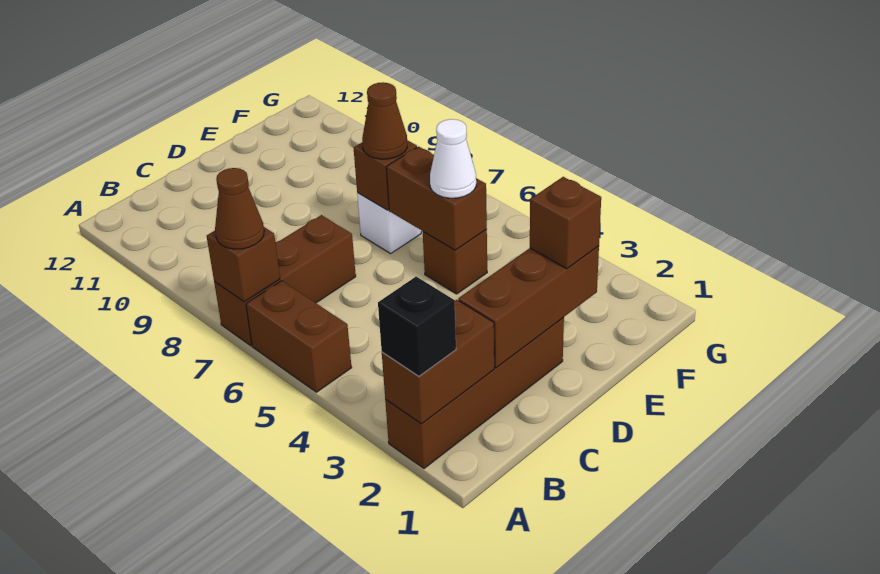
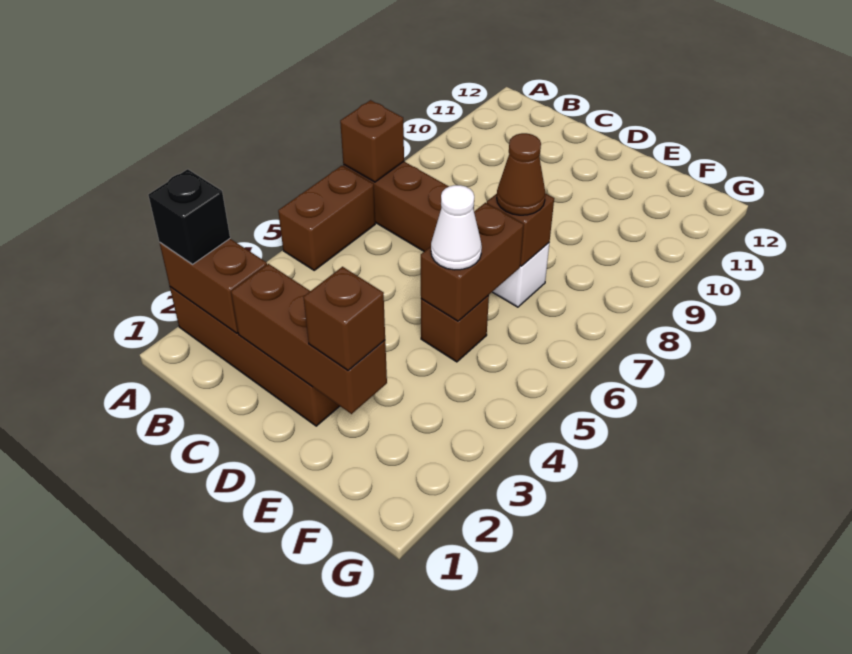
brown cone A7 level 3 -> none

